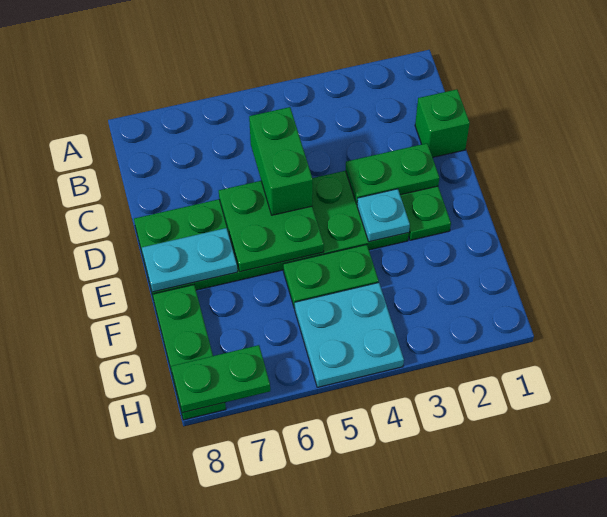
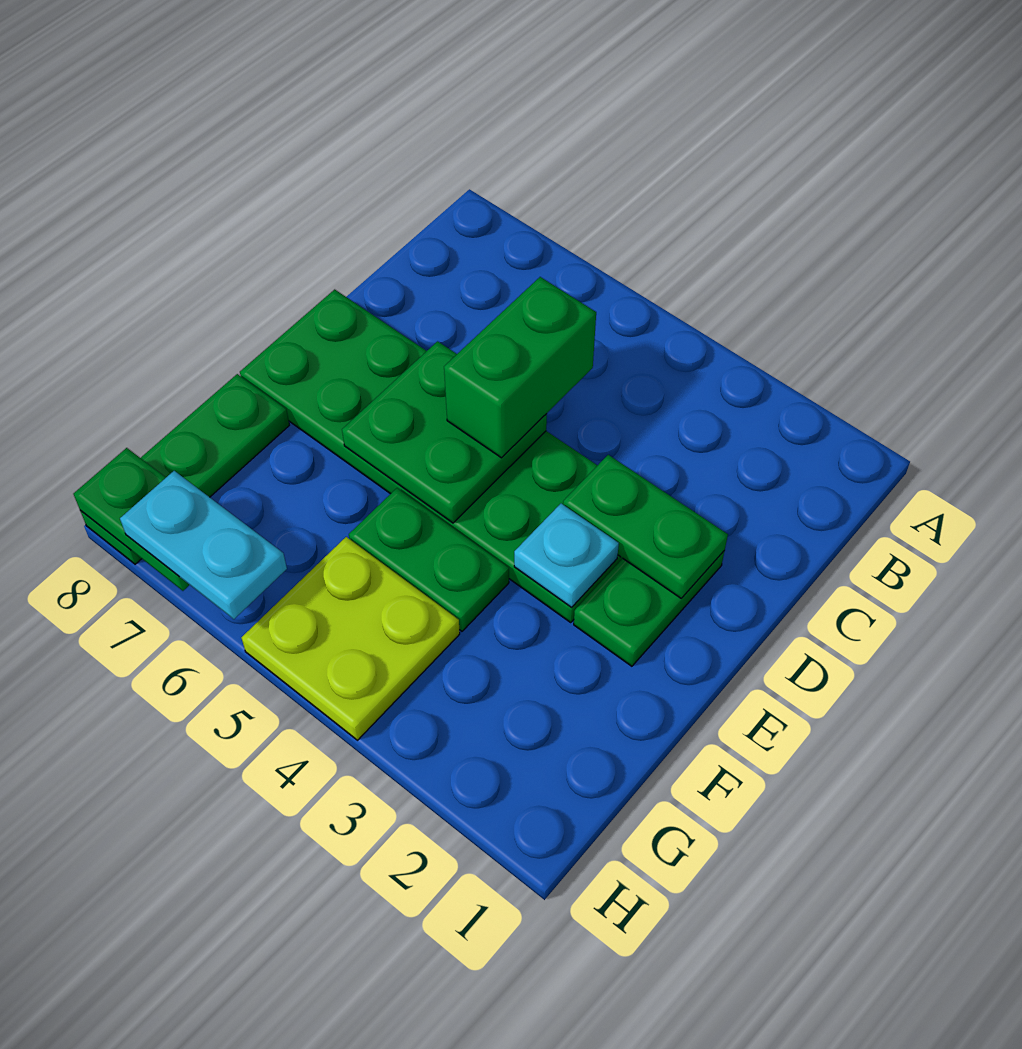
green brick C1 level 1 -> none
cyan plate E7:E8 level 2 -> cyan plate H6:H7 level 3
cyan plate G4:H5 level 1 -> lime plate G4:H5 level 1

